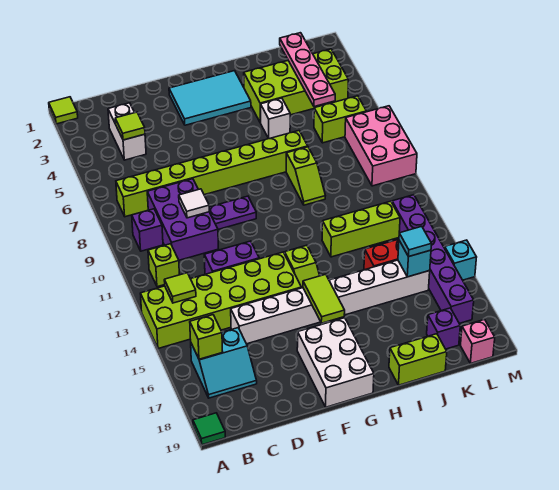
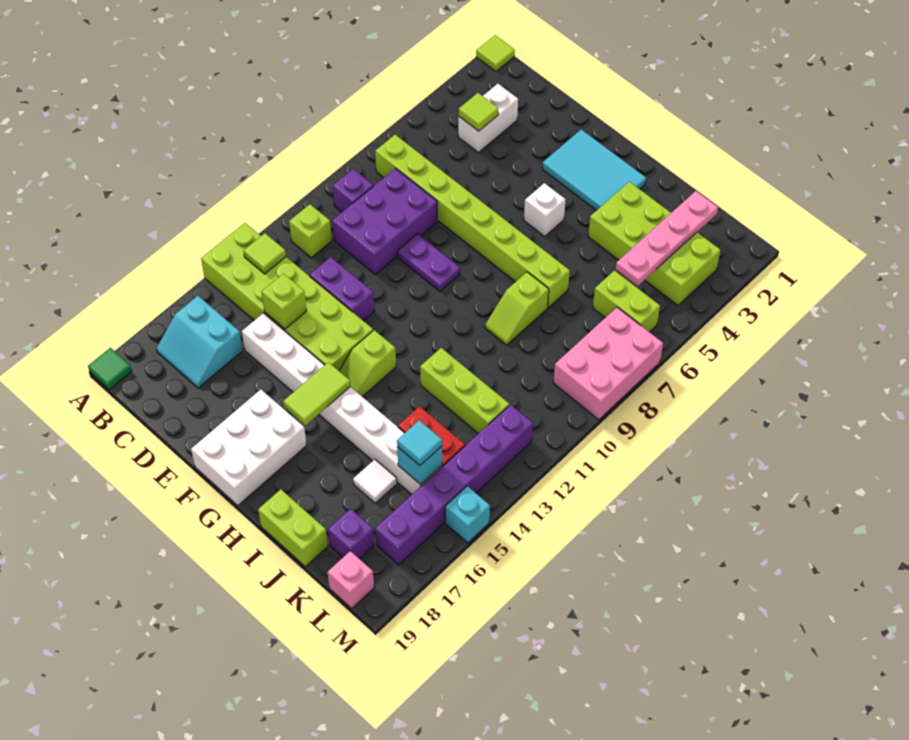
lime brick B16 level 2 -> lime brick D14 level 2
white tile D9 level 2 -> white tile J16 level 1
white brick I5 level 1 -> white brick G5 level 1

